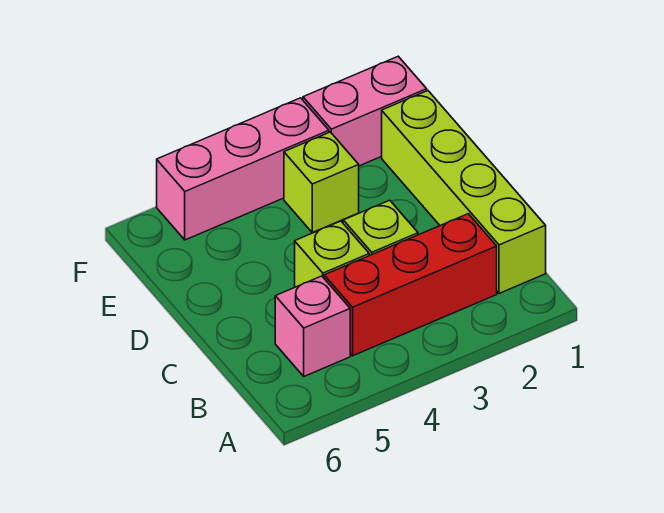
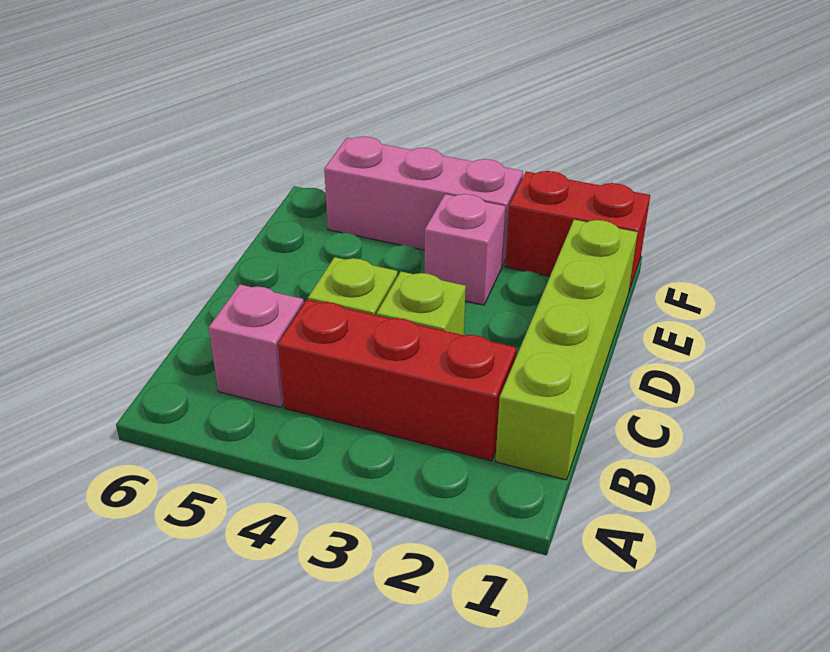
lime brick E3 level 1 -> pink brick E3 level 1
pink brick F1:F2 level 1 -> red brick F1:F2 level 1

